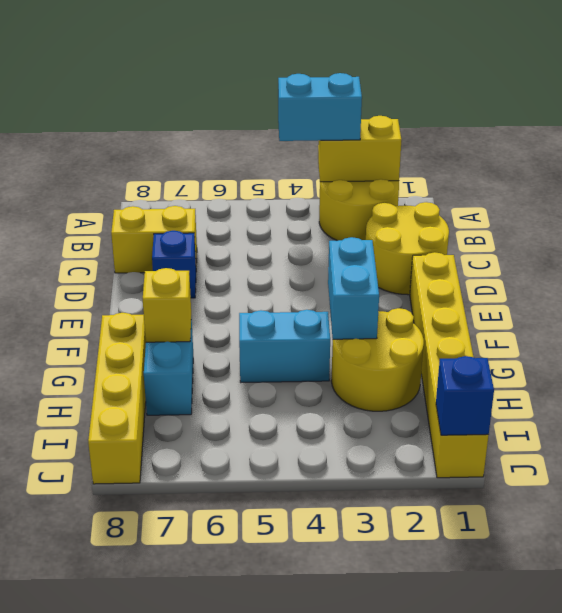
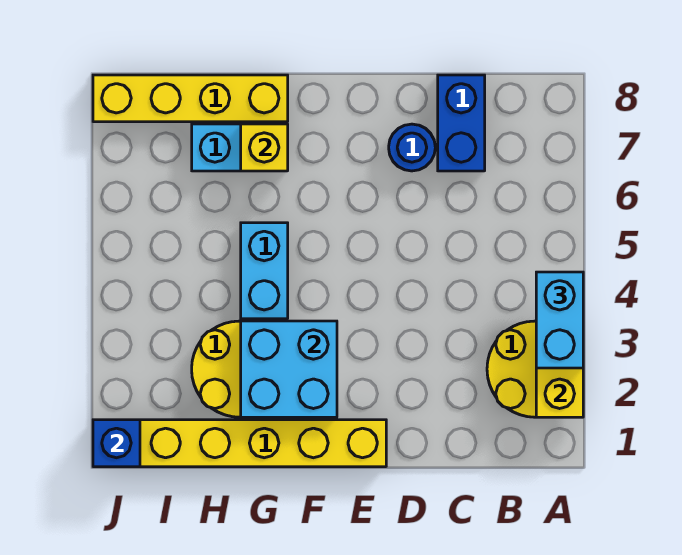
yellow round brick C1:D2 level 1 -> none
yellow brick C7:C8 level 1 -> blue brick C7:C8 level 1
blue brick D7 level 1 -> blue round brick D7 level 1
cyan brick F3:G3 level 2 -> cyan brick F2:G3 level 2

